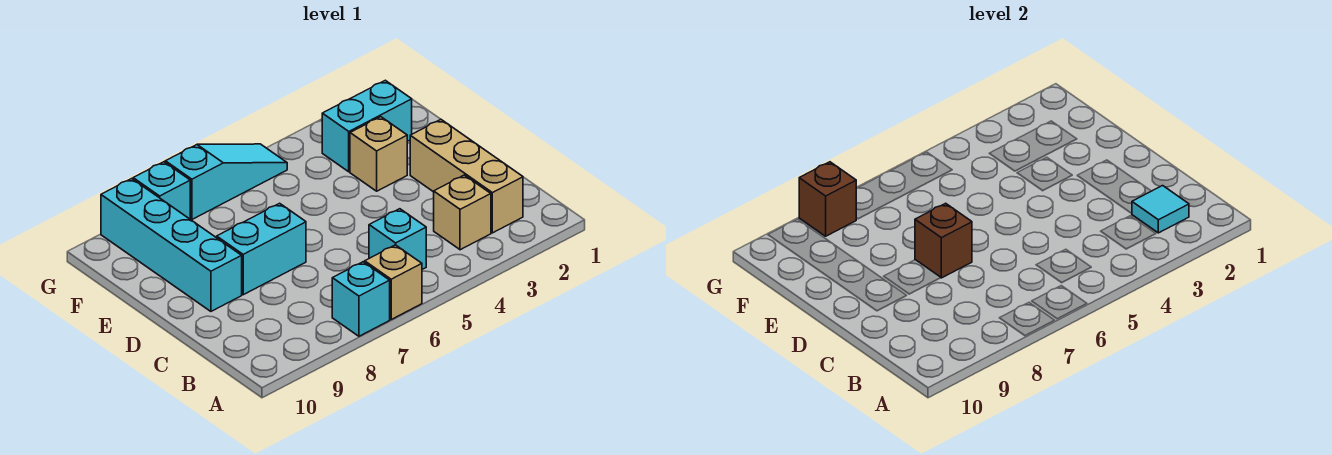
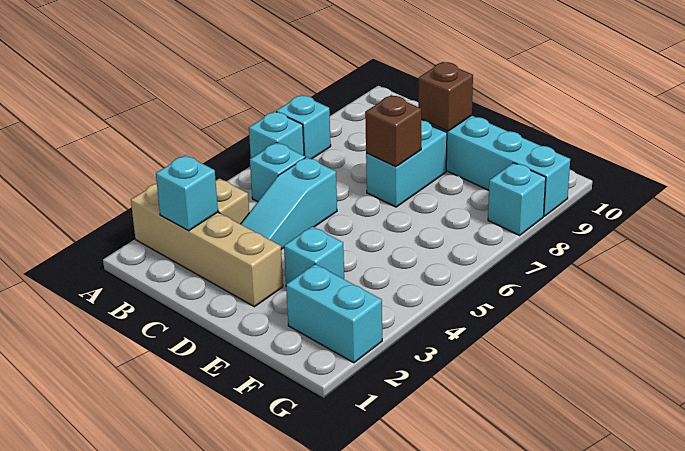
tan brick A6 level 1 -> cyan brick A6 level 1
tan brick B2:D2 level 1 -> tan brick A2:D2 level 1
cyan tile B2 level 2 -> cyan brick B2 level 2
tan brick E3 level 1 -> cyan brick E3 level 1
cyan brick F2:F3 level 1 -> cyan brick F2:G2 level 1
cyan slope G5:G7 level 1 top 7 -> cyan slope C3:C5 level 1 top 5
brown brick G8 level 2 -> brown brick D9 level 2

